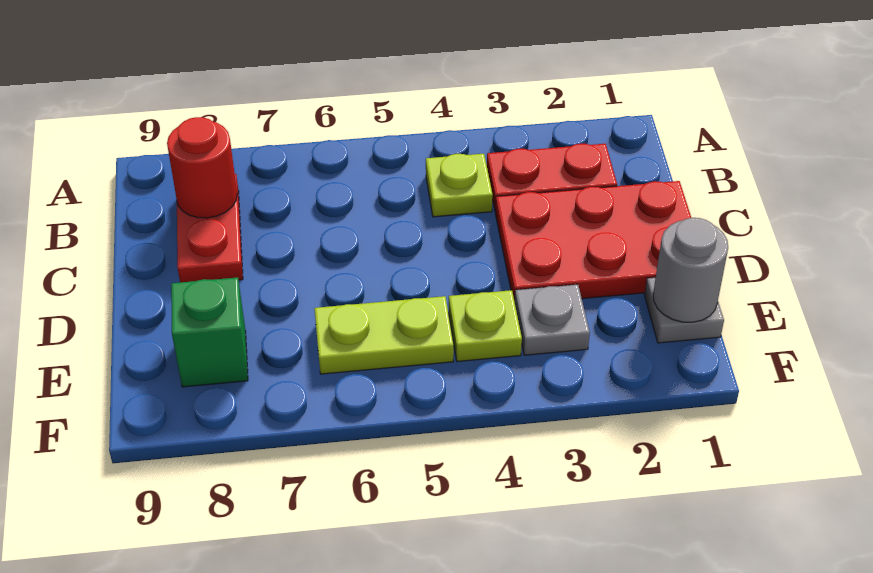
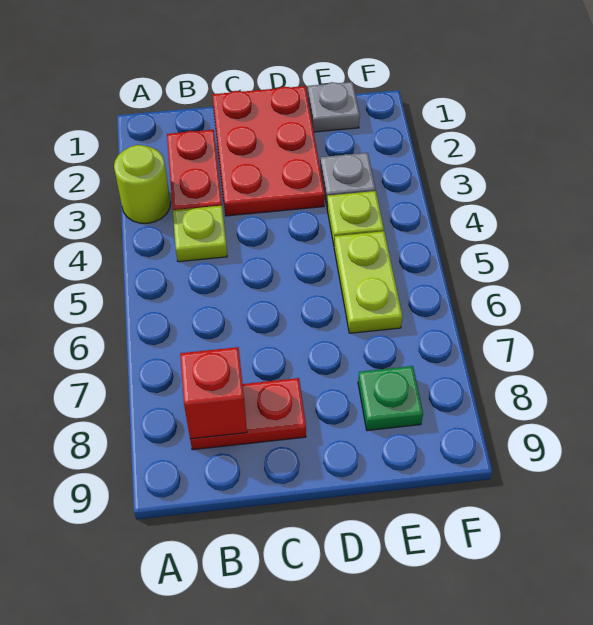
none -> lime round brick A3 level 1
red round brick B8 level 2 -> red brick B8 level 2
grey round brick E1 level 2 -> none
green brick E8 level 1 -> green plate E8 level 1

